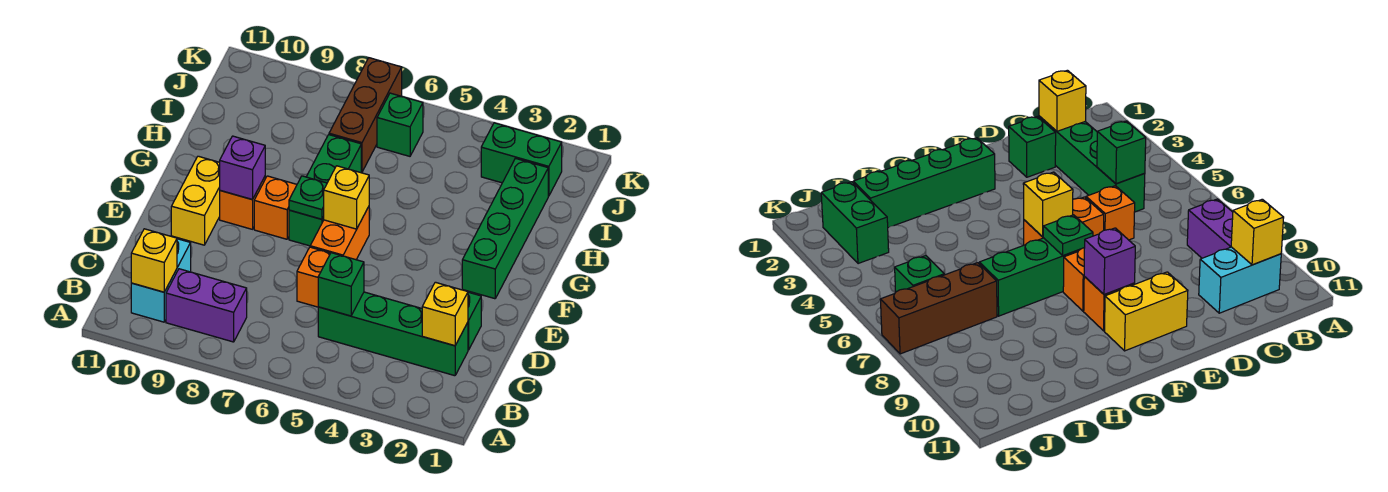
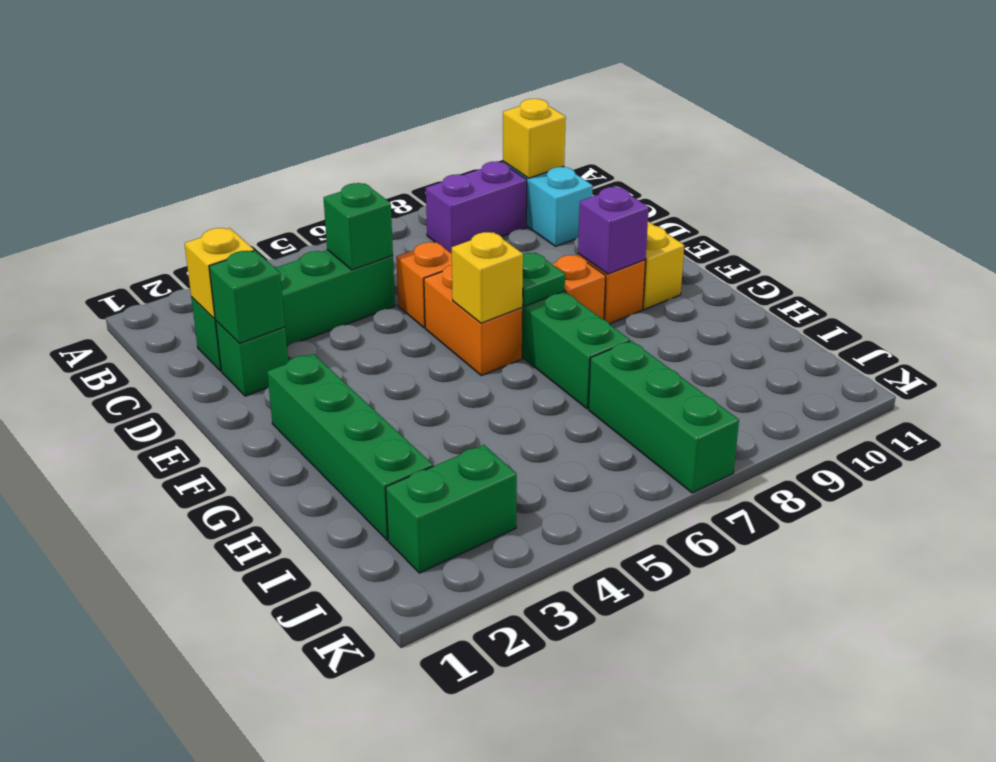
brown brick I7:K7 level 1 -> green brick I7:K7 level 1
green brick J6 level 1 -> green brick D2 level 2

